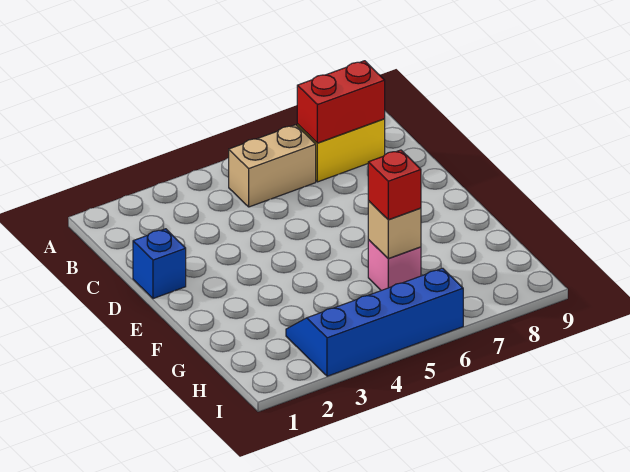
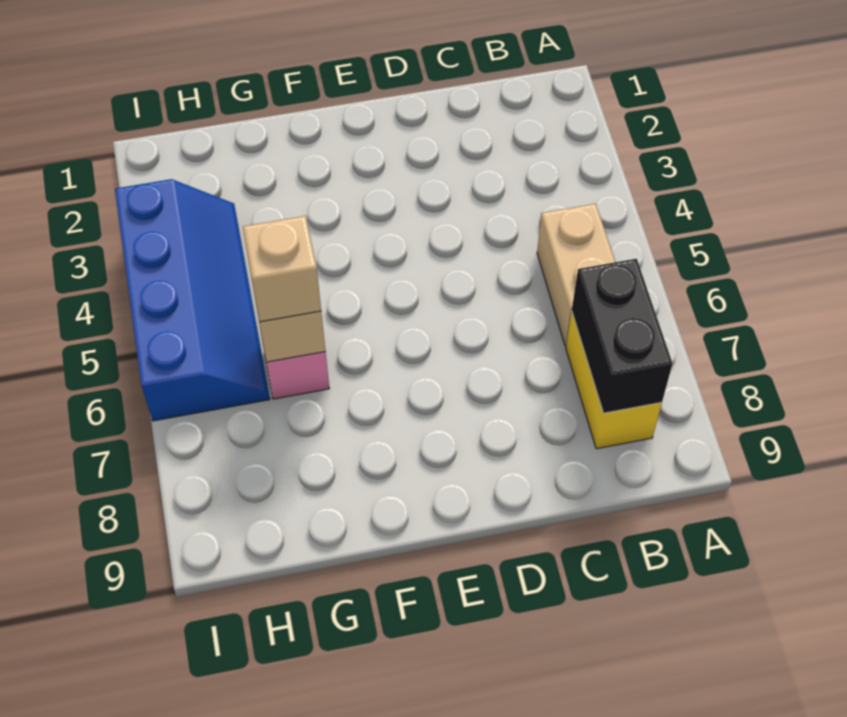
red brick B7:B8 level 2 -> black brick B7:B8 level 2
blue brick D1 level 1 -> none
red brick G6 level 3 -> tan brick G6 level 3

